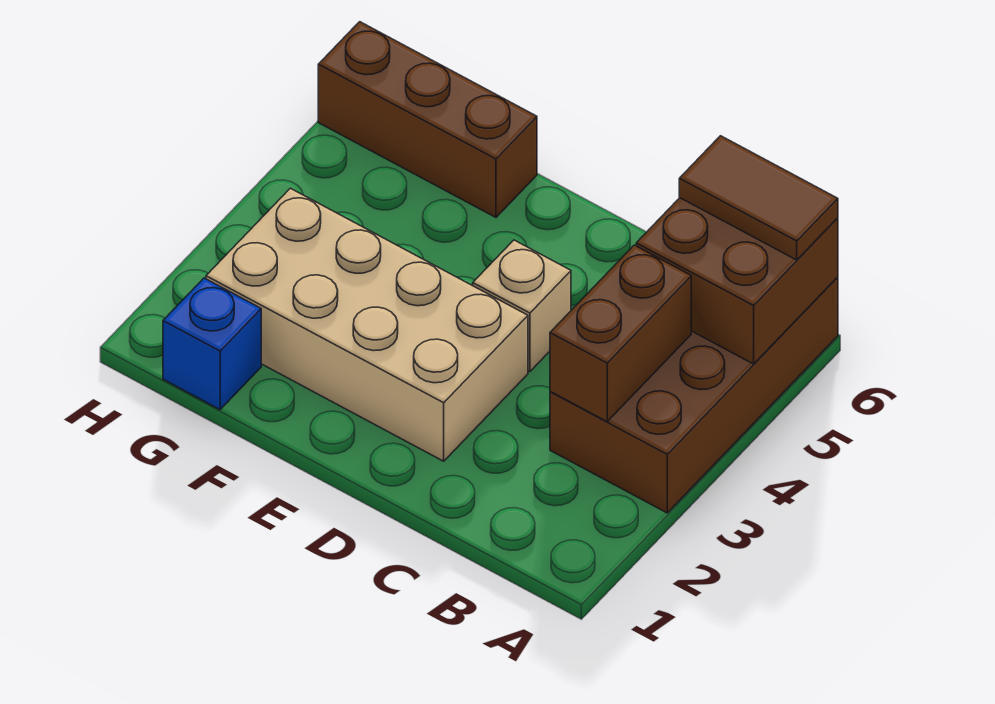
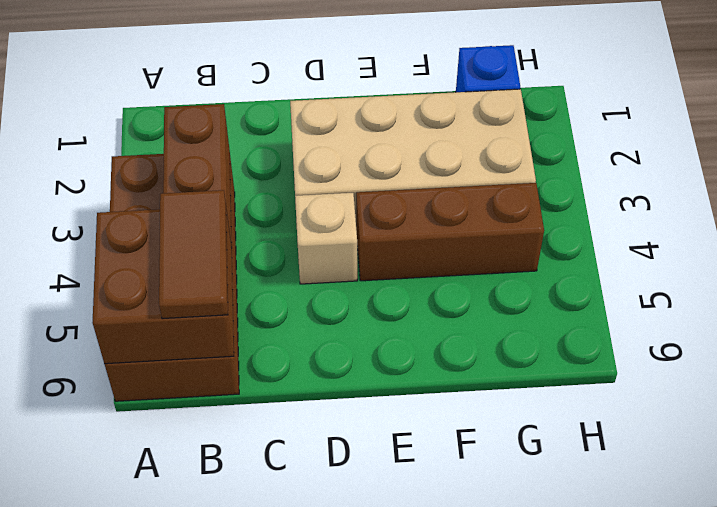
brown tile A6:B6 level 3 -> brown tile B5:B6 level 3
brown brick F6:H6 level 1 -> brown brick E4:G4 level 1

